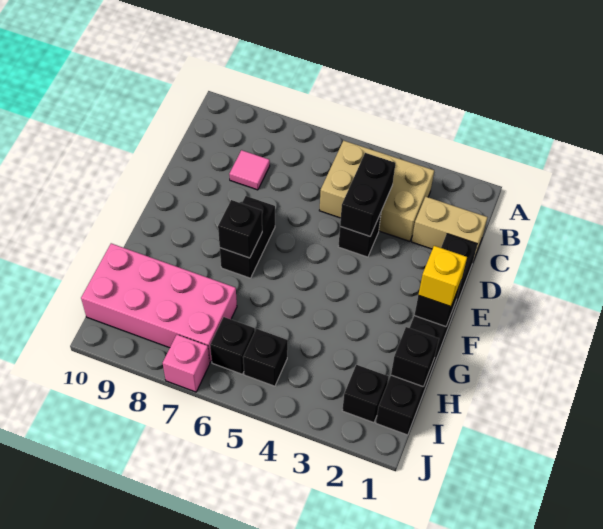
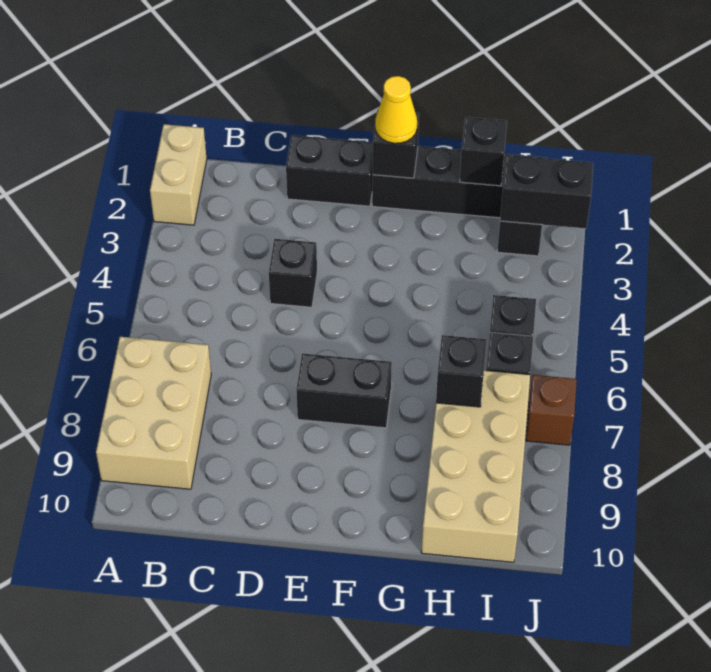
tan brick B3:C5 level 1 -> tan brick A7:B9 level 1
tan brick C1:C2 level 1 -> tan brick A1:A2 level 1
black brick C4:D4 level 2 -> black brick I2:J2 level 2
pink tile C8 level 1 -> none
yellow brick F1 level 3 -> yellow cone F1 level 3
black brick F7 level 2 -> black brick H7 level 2
pink brick H7:I10 level 1 -> tan brick H7:I10 level 1
pink brick J7 level 1 -> brown brick J7 level 1

